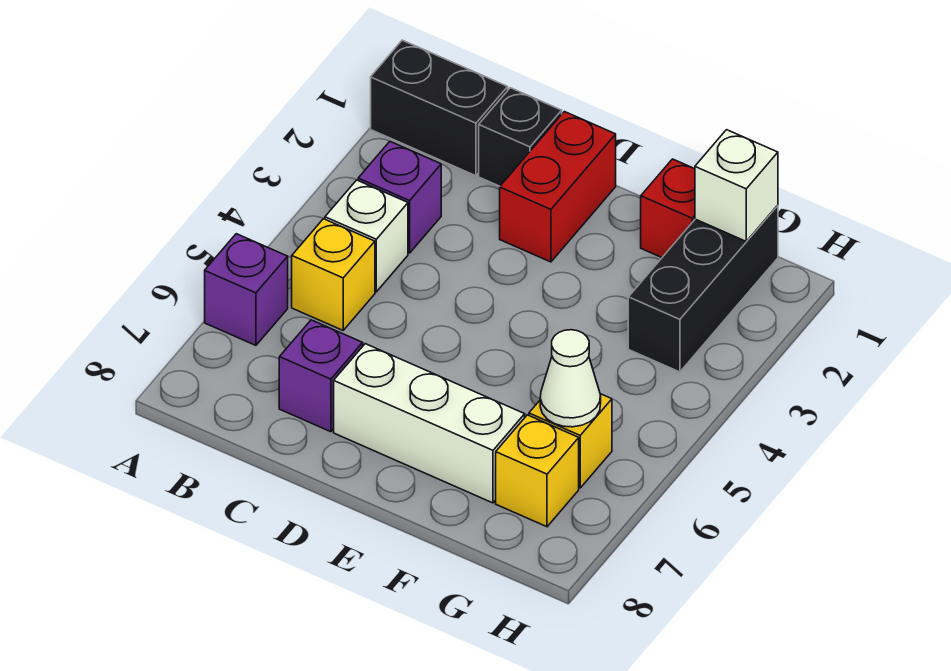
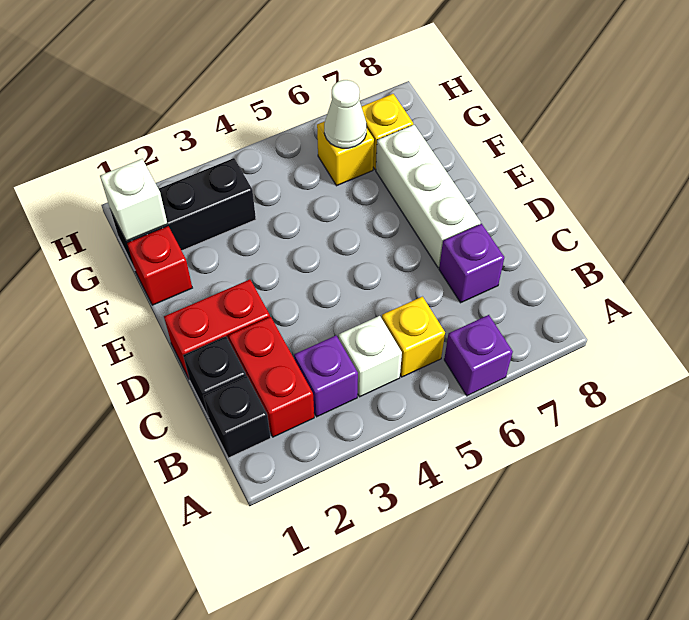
black brick A1:B1 level 1 -> black brick B1 level 1
none -> red brick B2:C2 level 1

